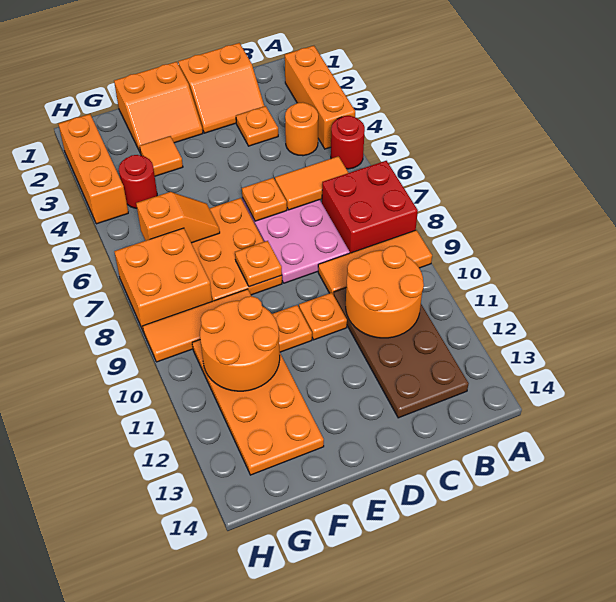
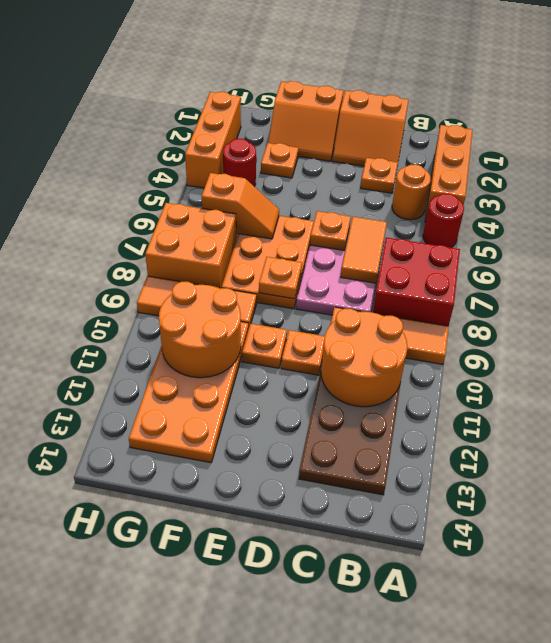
orange tile B6:C6 level 2 -> orange tile C6:C7 level 2
orange tile F3 level 1 -> orange plate F3 level 1

